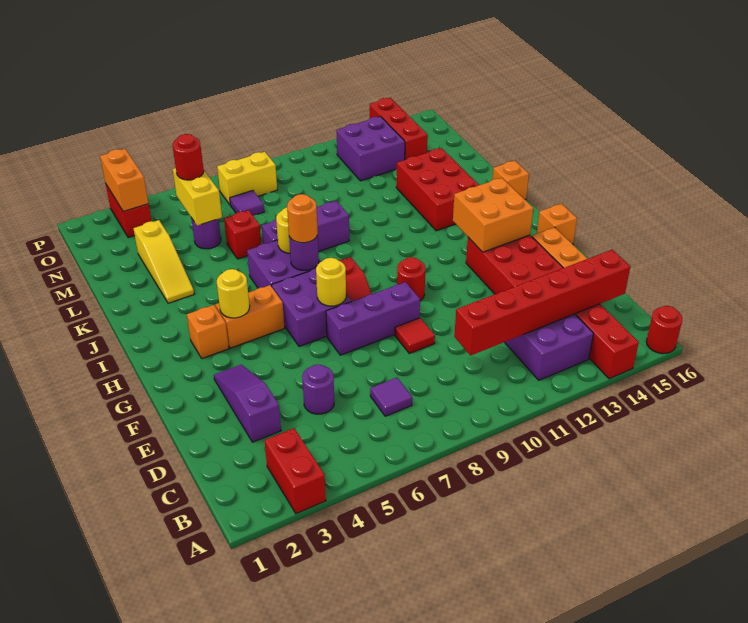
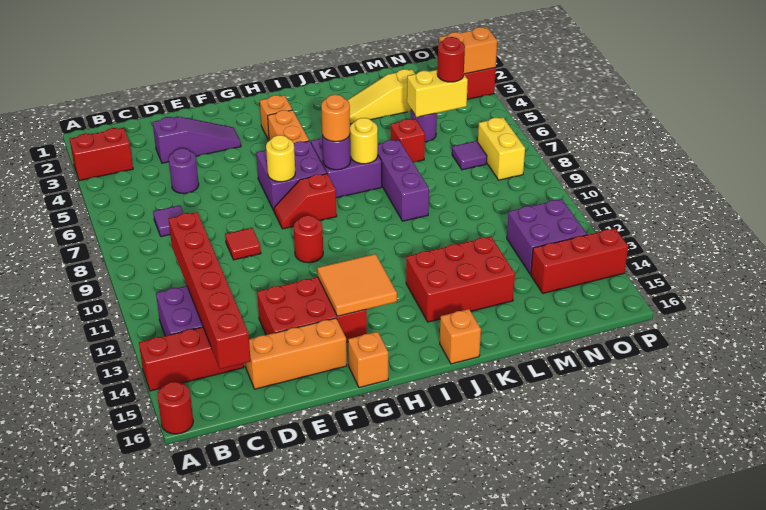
purple brick F7:F9 level 1 -> none
orange brick G13:H14 level 2 -> orange tile G13:H14 level 2
yellow round brick H4 level 2 -> none

